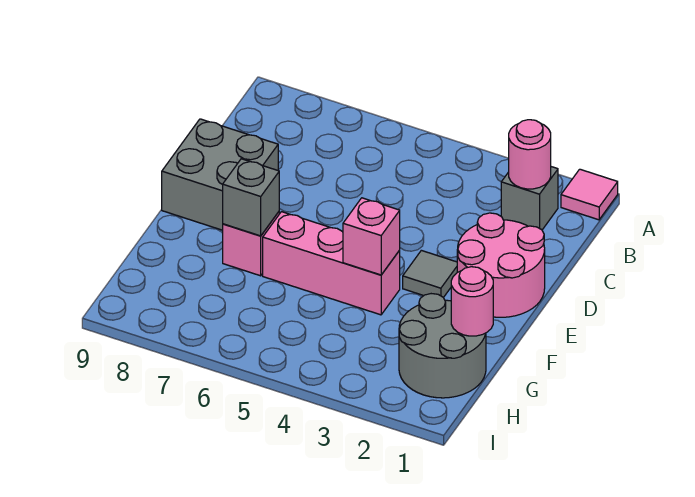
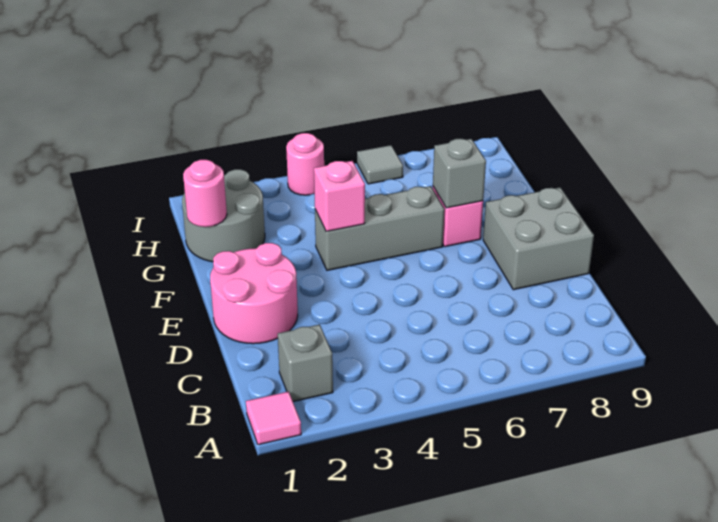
pink round brick B2 level 2 -> pink round brick I4 level 1
grey tile E3 level 1 -> grey tile I6 level 1
pink brick F4:F6 level 1 -> grey brick F4:F6 level 1

